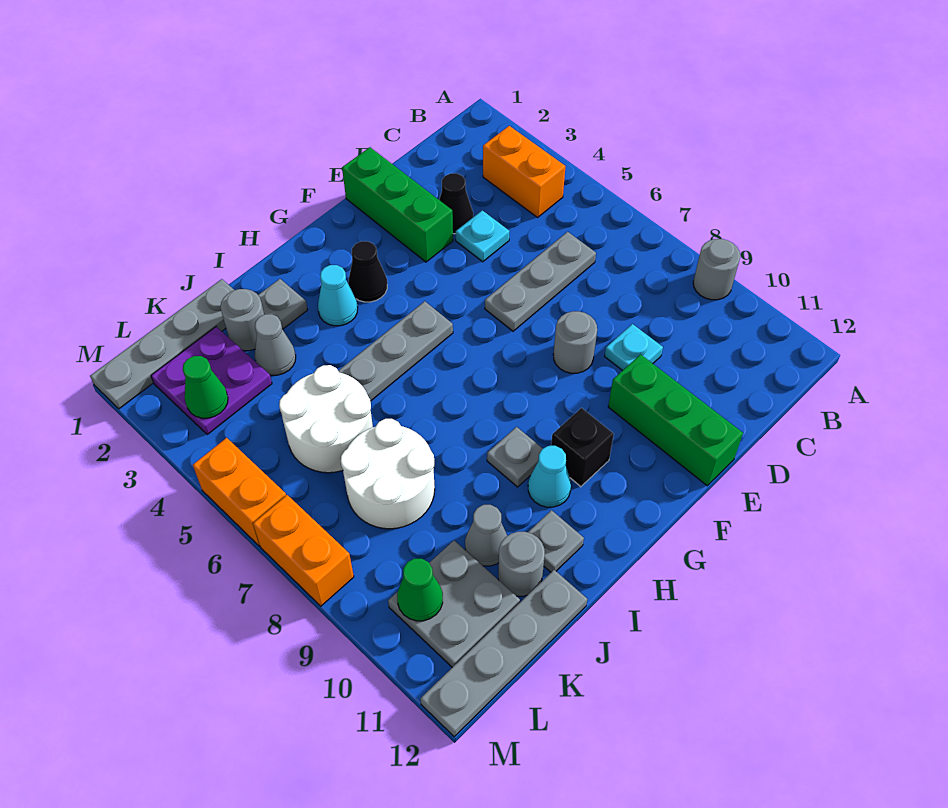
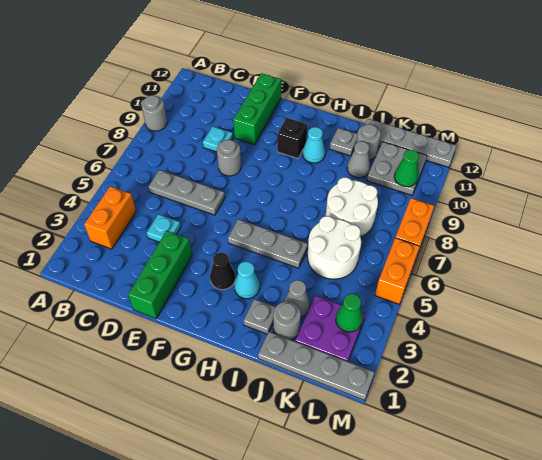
black cone D3 level 1 -> none
grey plate H9 level 1 -> none

